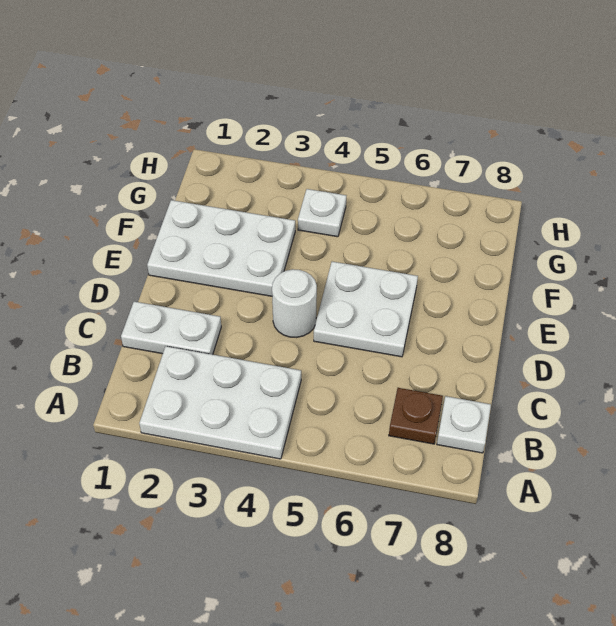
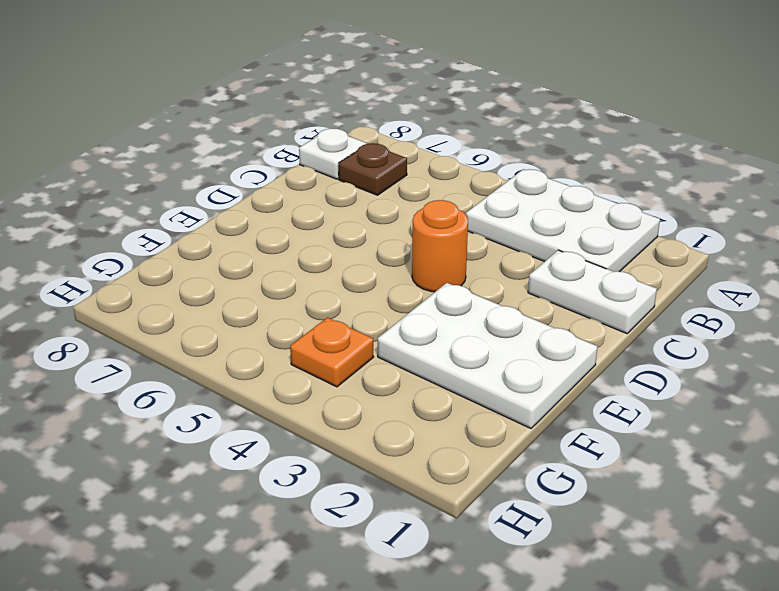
white round brick D4 level 1 -> orange round brick D4 level 1
white plate D5:E6 level 1 -> none
white plate G4 level 1 -> orange plate G4 level 1

